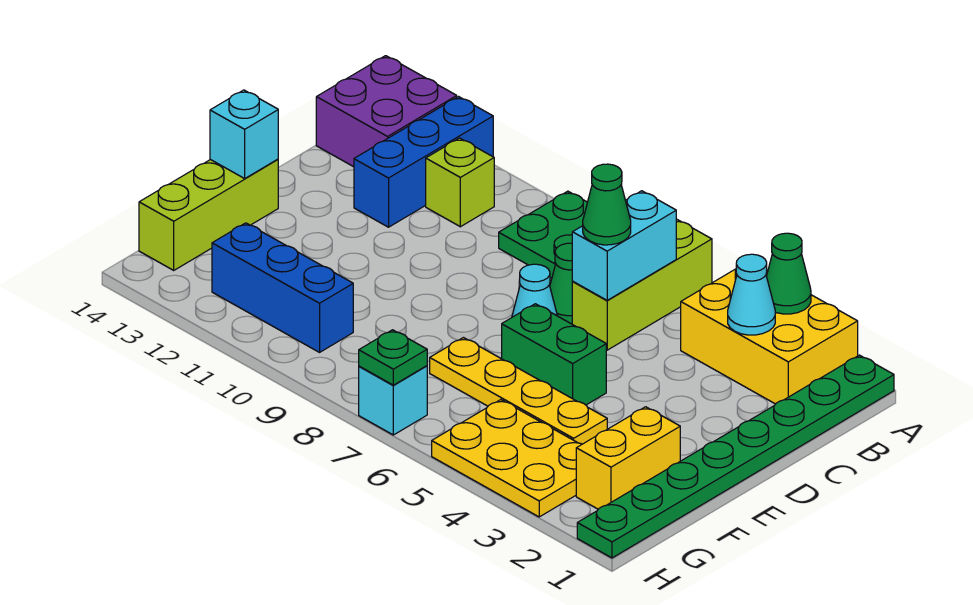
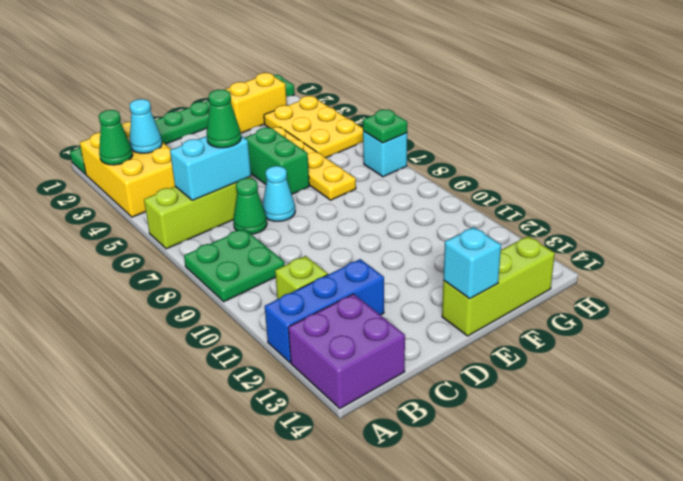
blue brick G10:G12 level 1 -> none

